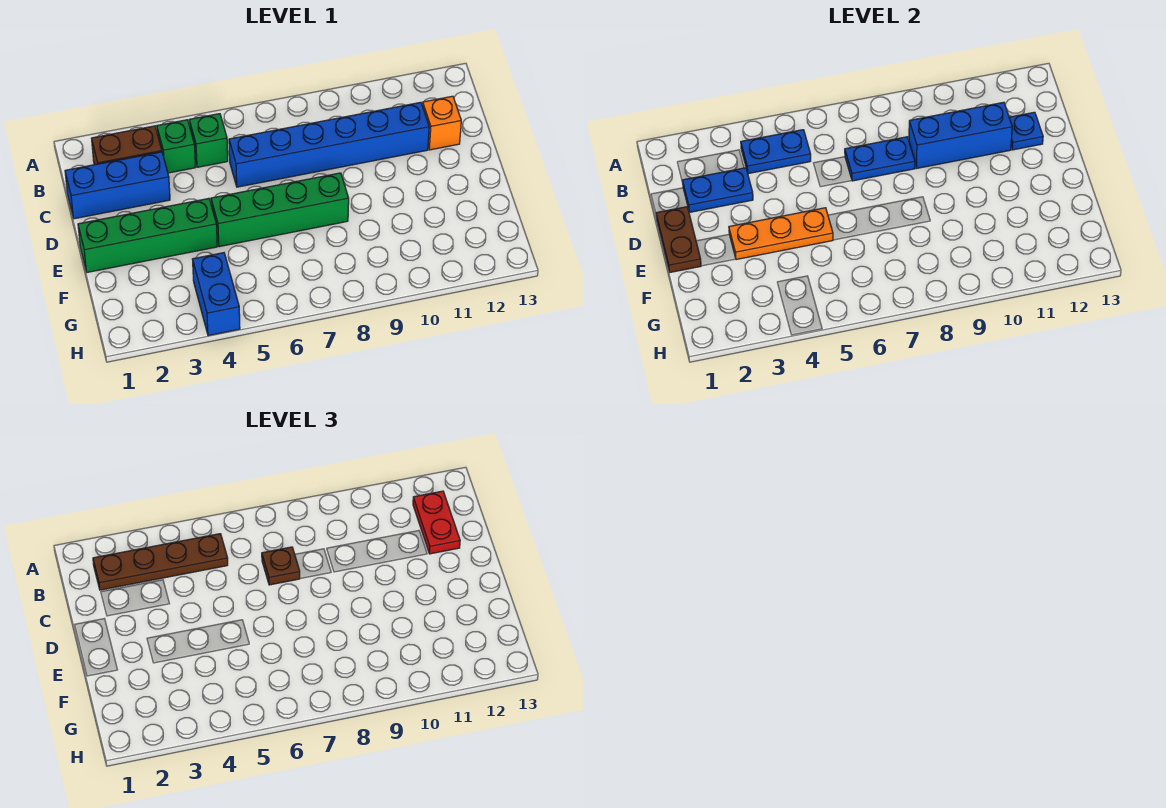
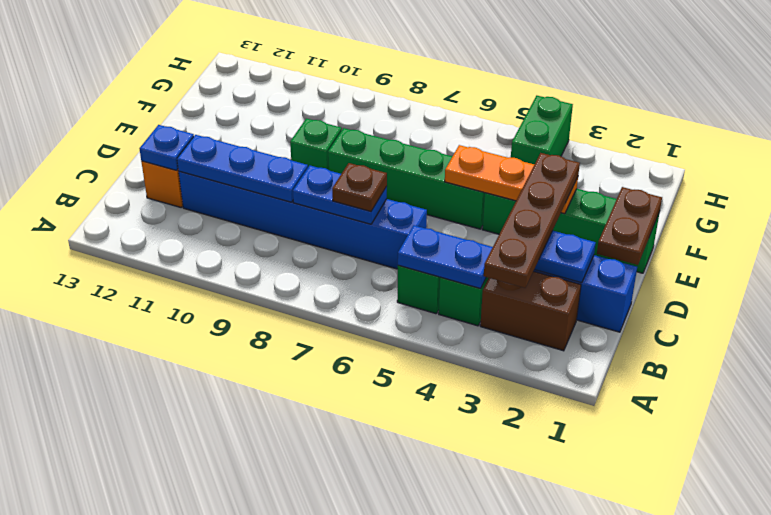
brown plate B2:B5 level 3 -> brown plate B3:E3 level 3
red plate B12:C12 level 3 -> none
blue brick C9:C11 level 2 -> blue plate C9:C11 level 2
none -> green brick E9 level 1
blue brick G4:H4 level 1 -> green brick G4:H4 level 1

